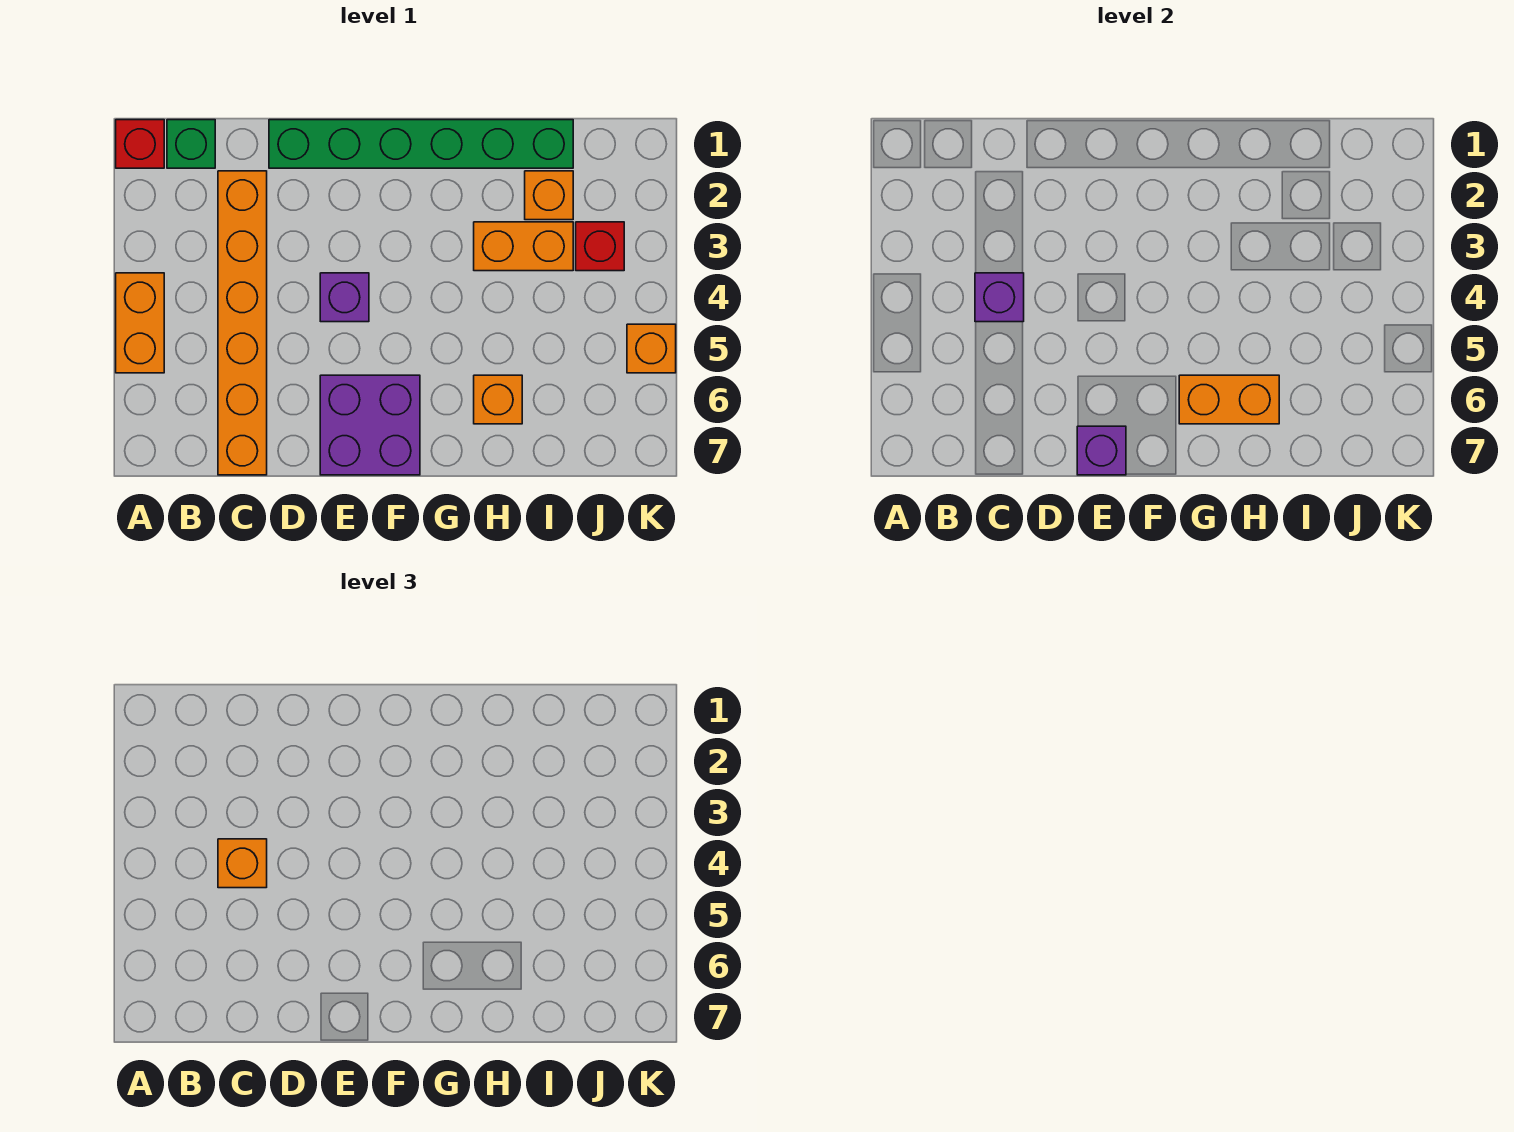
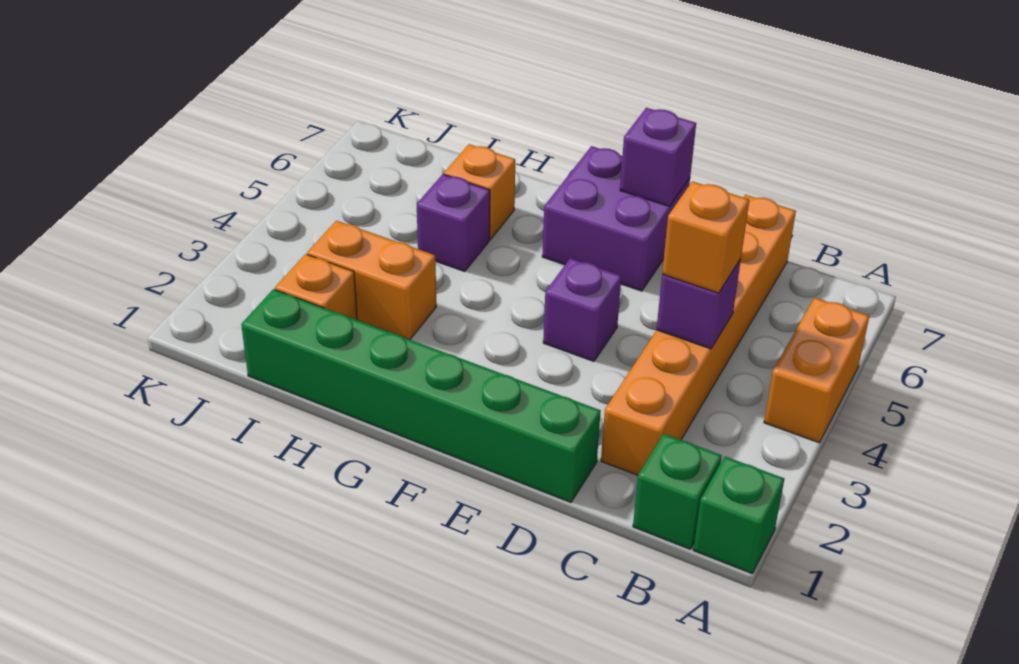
red brick A1 level 1 -> green brick A1 level 1
orange brick G6:H6 level 2 -> none
none -> purple brick H5 level 1
red brick J3 level 1 -> none
orange brick K5 level 1 -> none

